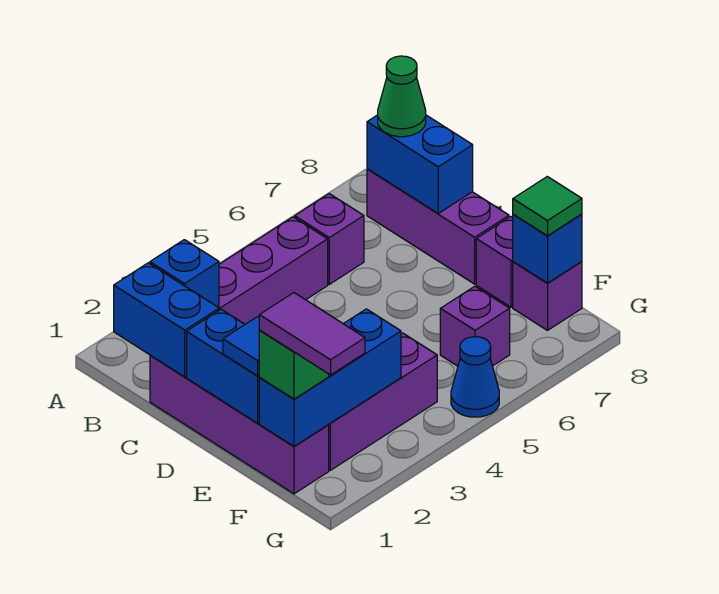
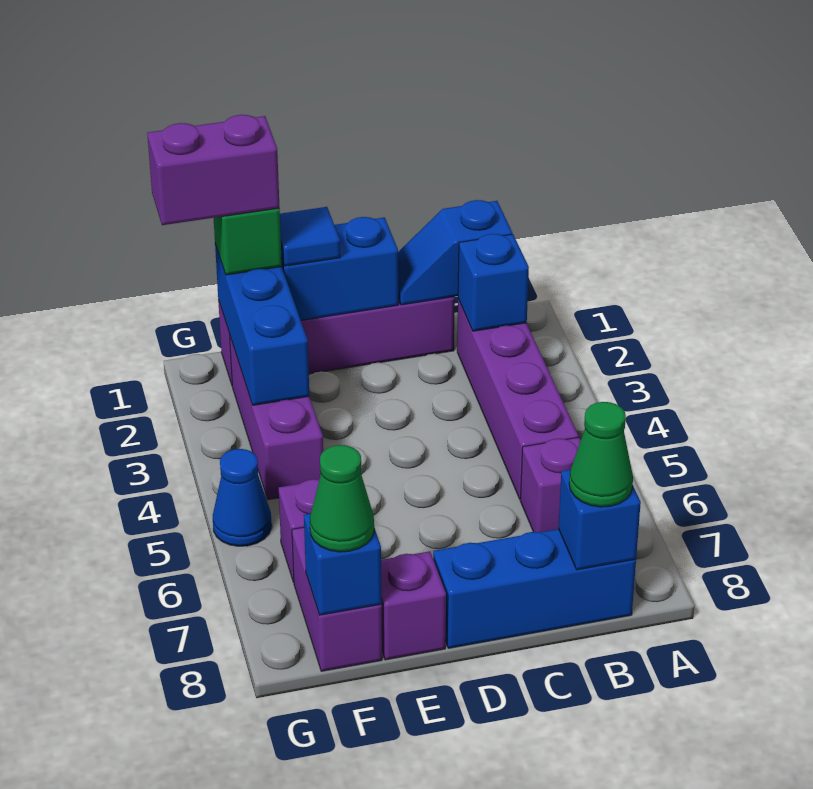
blue brick B1:C1 level 2 -> blue slope B1:C1 level 2 top B
purple brick B8:D8 level 1 -> blue brick B8:D8 level 1
blue brick B8:C8 level 2 -> blue brick B8 level 2
purple tile F1:G1 level 4 -> purple brick F1:G1 level 4
purple brick F8 level 1 -> purple brick F7:F8 level 1
green tile F8 level 3 -> green cone F8 level 3

